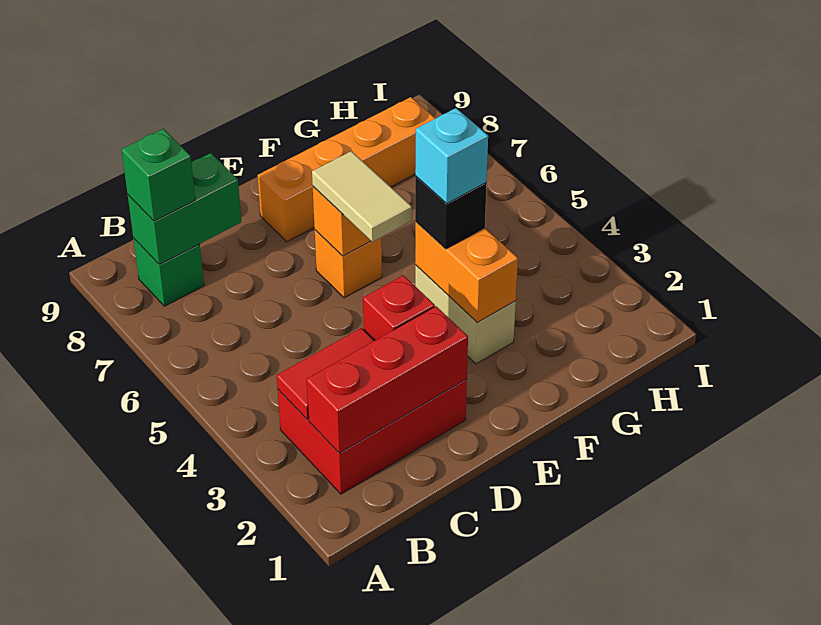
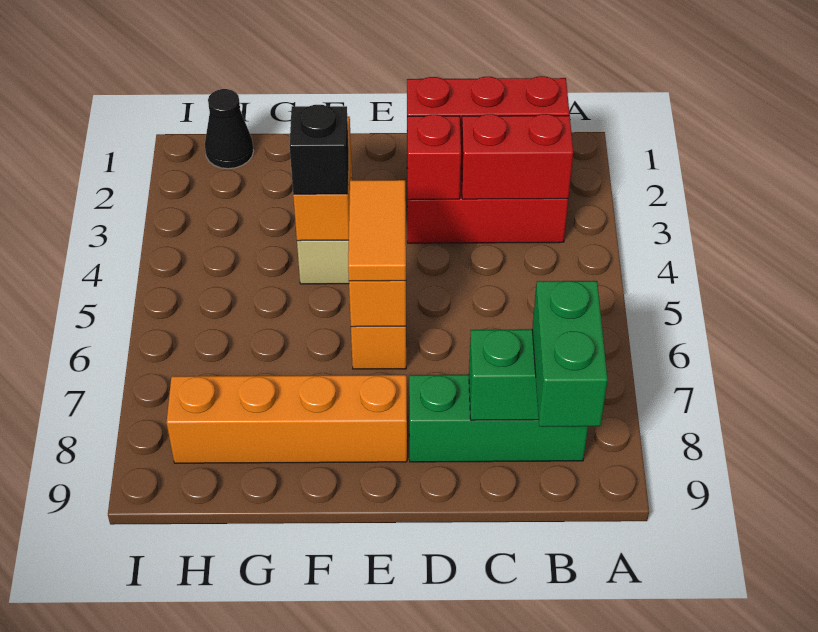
red tile B3:C3 level 2 -> red brick B3:C3 level 2
green brick B8 level 1 -> green brick B8:D8 level 1
green brick B8 level 3 -> green brick B8:B9 level 3
tan tile E5:E6 level 3 -> orange tile E5:E6 level 3
cyan brick F4 level 4 -> none
none -> black cone H1 level 1

